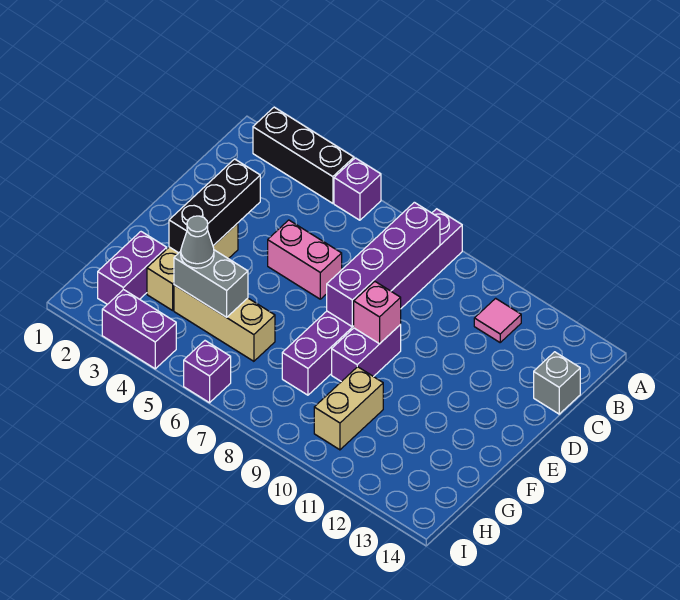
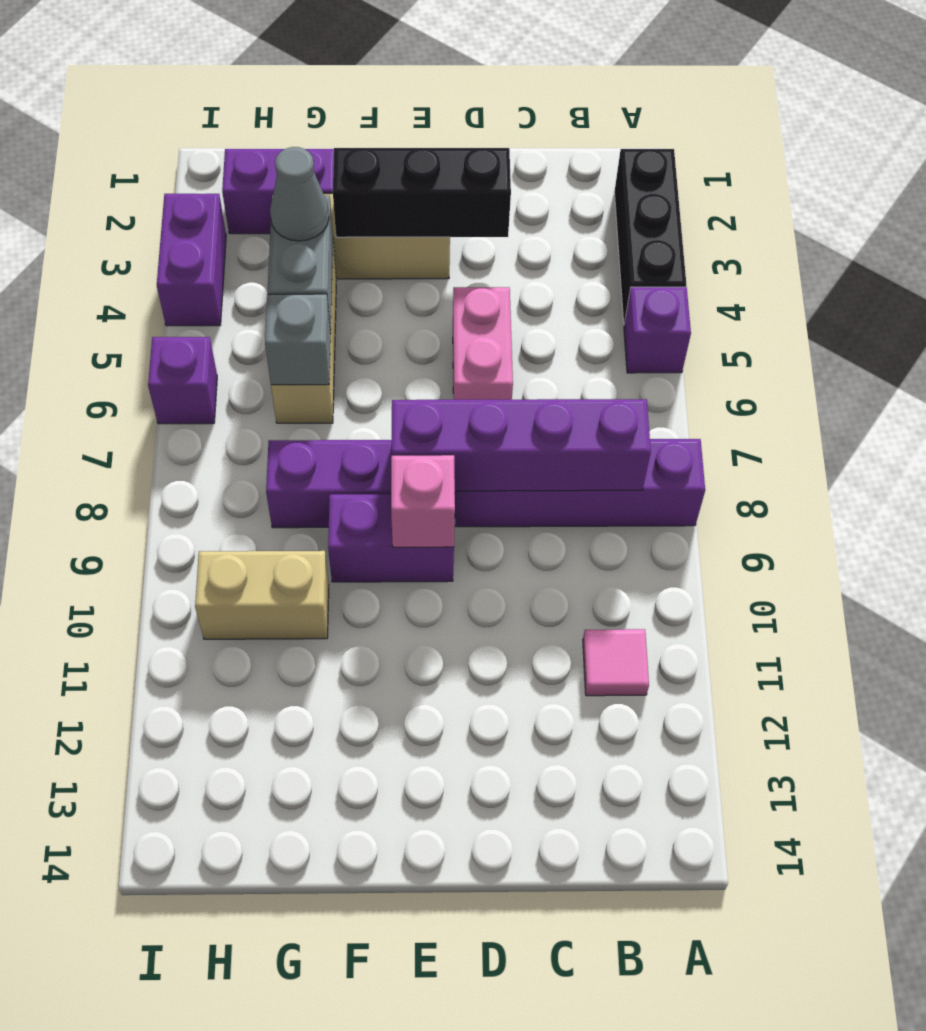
grey brick C14 level 1 -> grey brick G6 level 2

